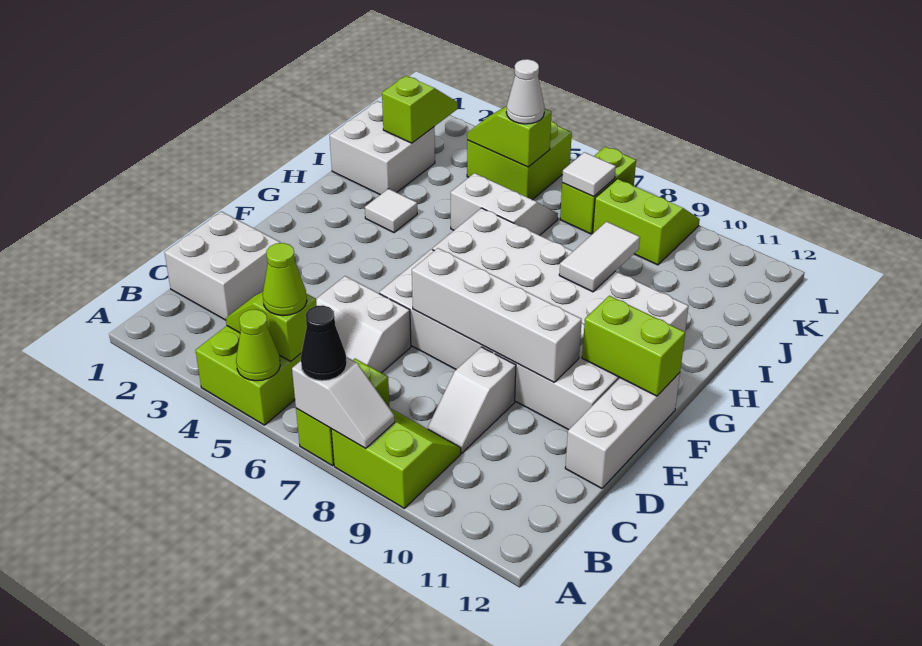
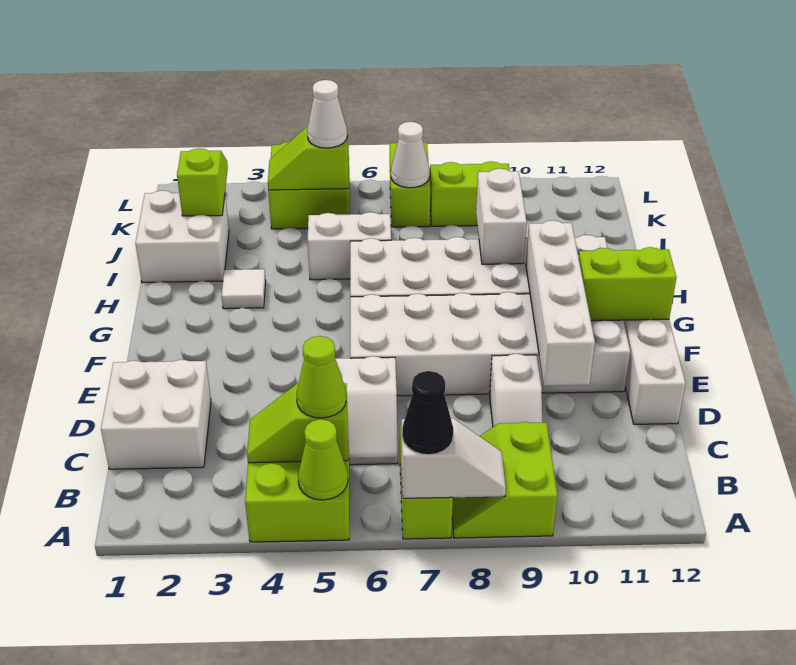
lime slope A8:B9 level 1 top A -> lime slope A8:B9 level 1 top 9
white brick E7:E10 level 2 -> white brick D10:G10 level 2
white tile H9:I9 level 2 -> white brick H9:I9 level 2
white tile K7 level 2 -> white cone K7 level 2

